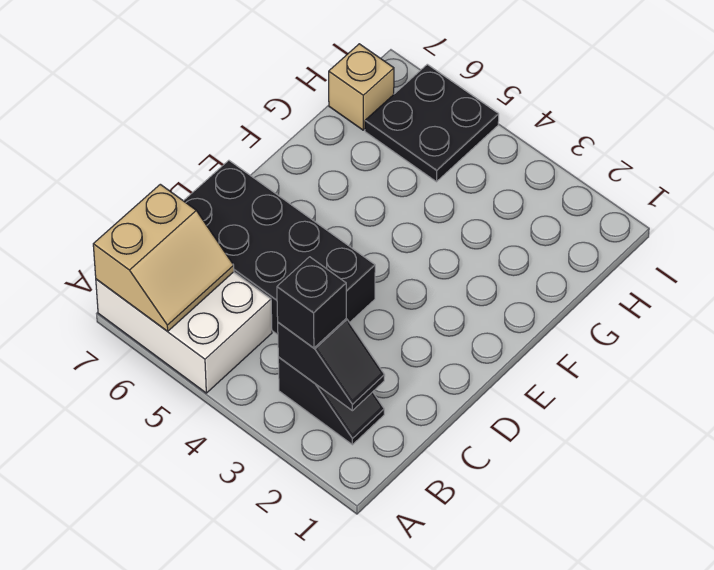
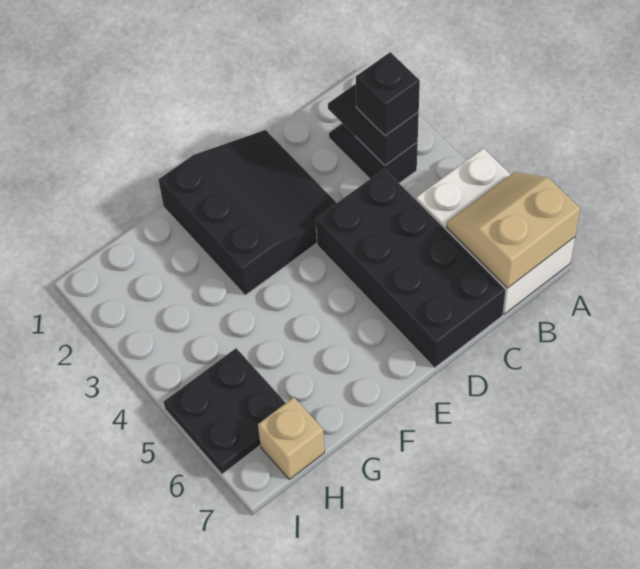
none -> black slope D1:F3 level 1 top F

